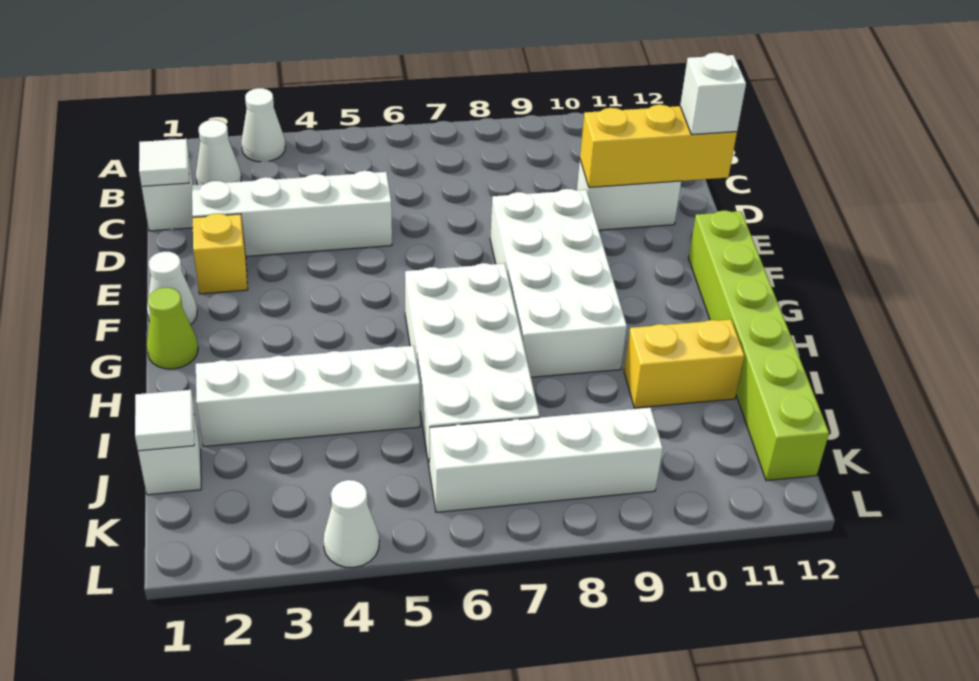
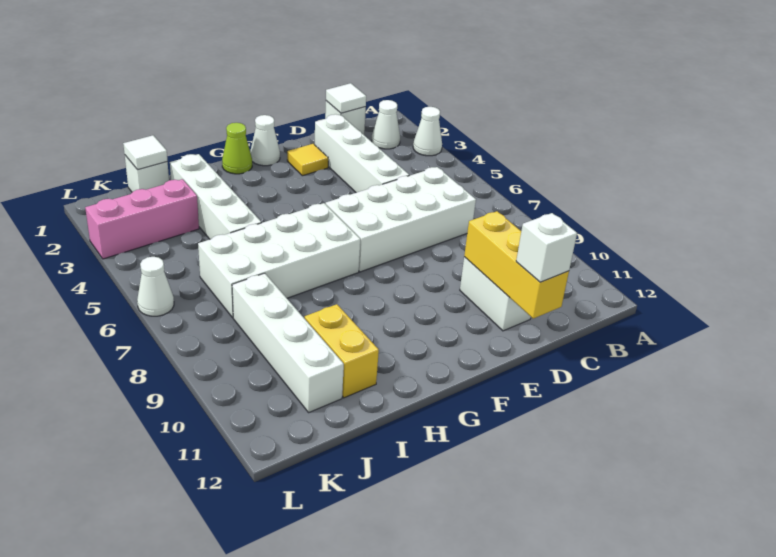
yellow brick E2 level 1 -> yellow tile E2 level 1
white brick E8:H9 level 1 -> white brick C6:F7 level 1
lime brick F12:K12 level 1 -> none
none -> pink brick J3:L3 level 1
white brick K6:K9 level 1 -> white brick J8:J11 level 1
white cone L4 level 1 -> white cone L6 level 1

